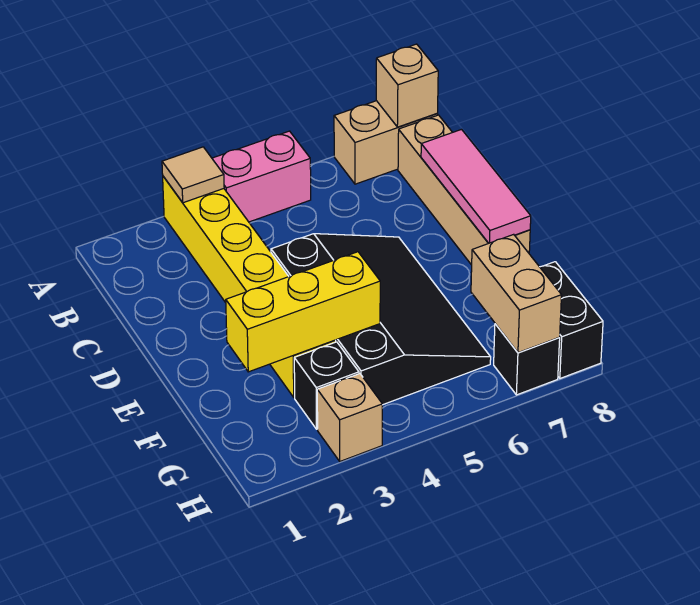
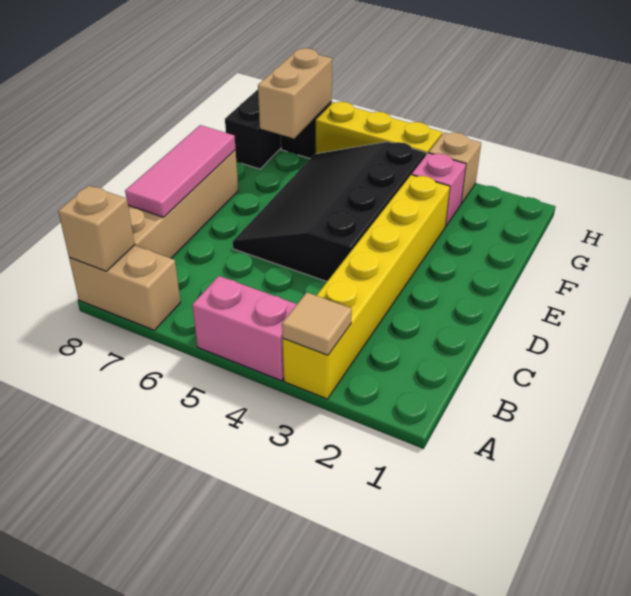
yellow brick F2:F4 level 2 -> yellow brick H4:H6 level 1
black brick G3 level 1 -> pink brick G3 level 1

